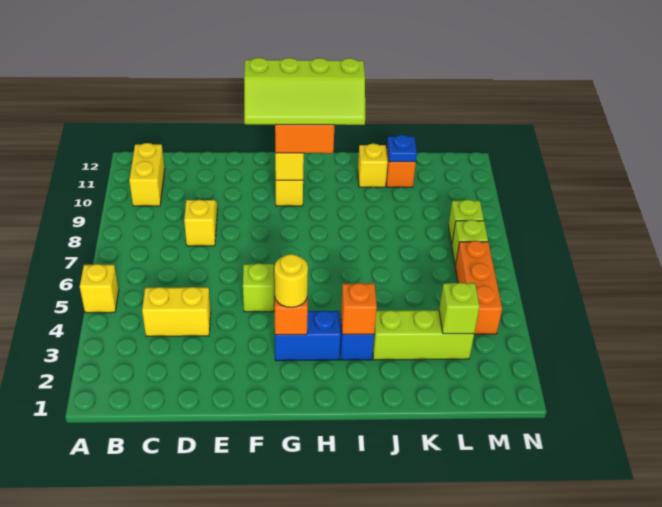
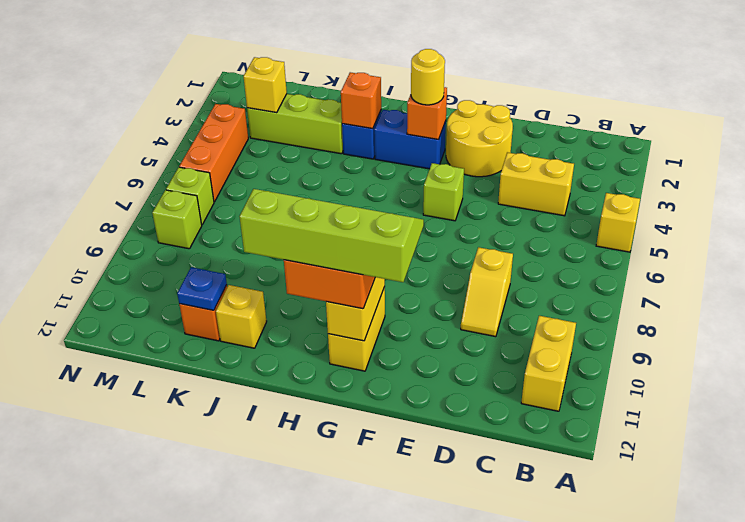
none -> yellow round brick E2:F3 level 1
lime brick L3 level 2 -> yellow brick L3 level 2

